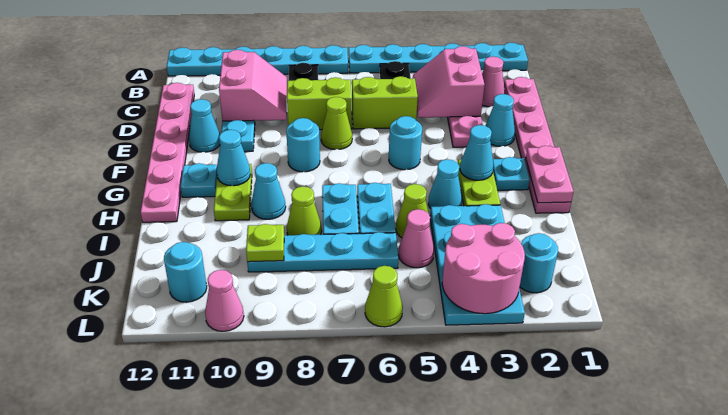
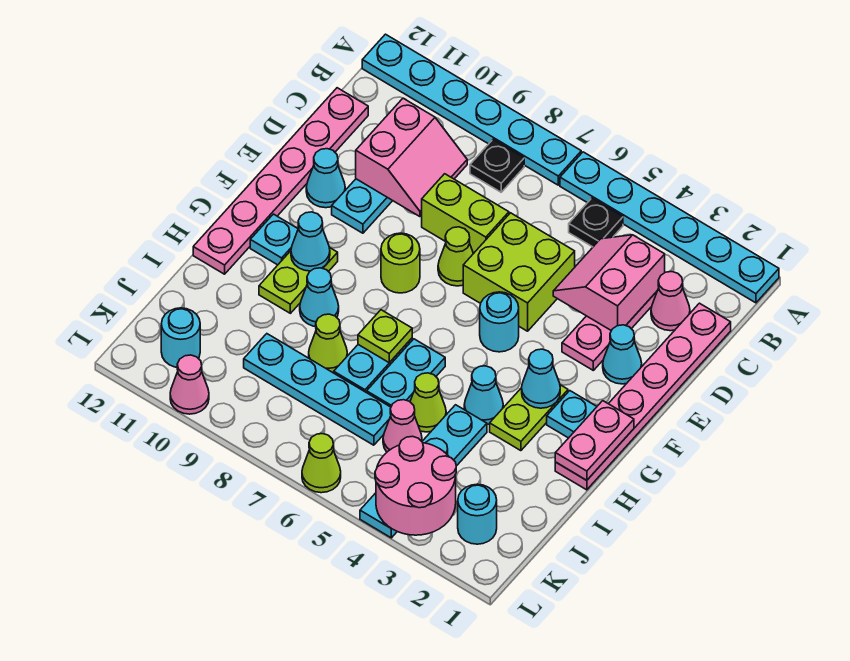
lime brick D5:D6 level 1 -> lime brick D5:E6 level 1
cyan round brick F8 level 1 -> lime round brick F8 level 1
cyan plate I3:L4 level 1 -> cyan plate I4:L4 level 1
lime plate J9 level 2 -> lime plate H7 level 2

